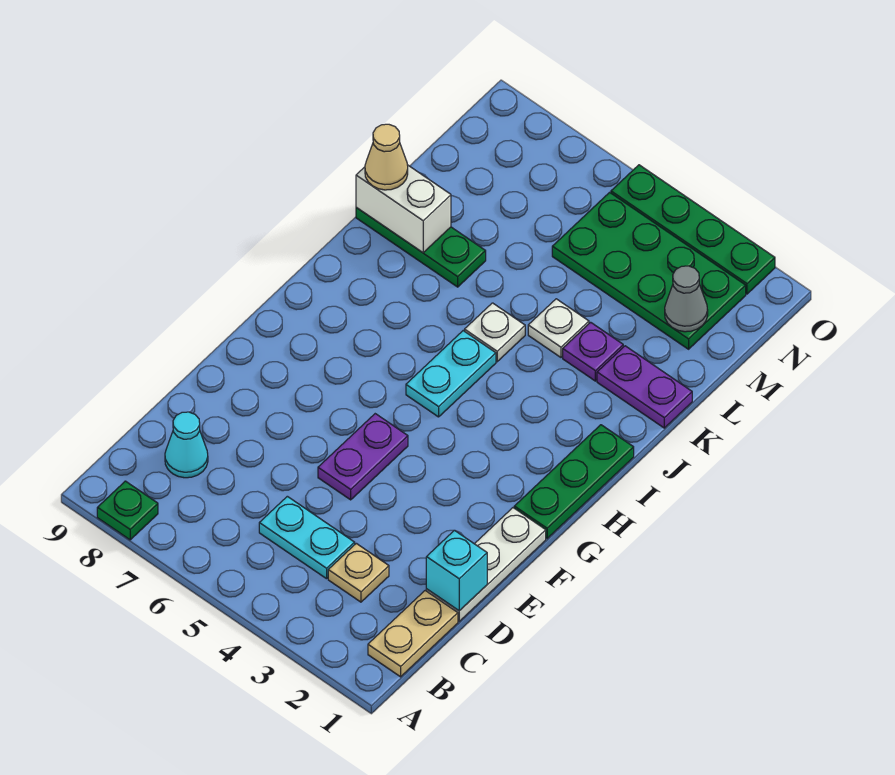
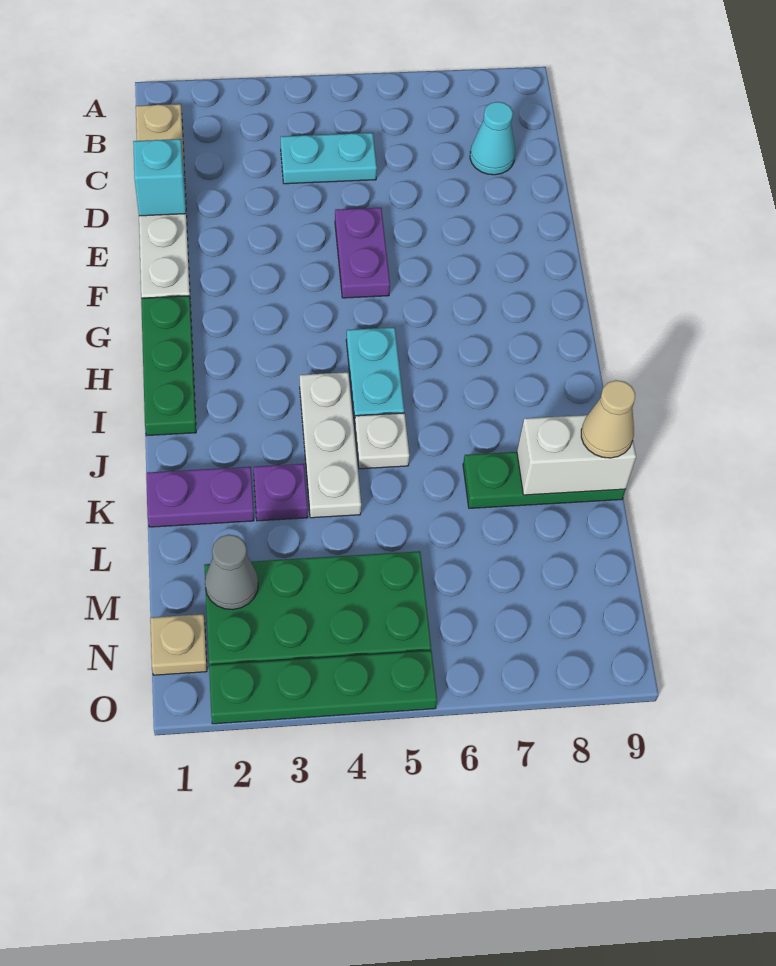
green plate A8 level 1 -> none
tan plate C3 level 1 -> tan plate N1 level 1
white plate K4 level 1 -> white plate I4:K4 level 1

